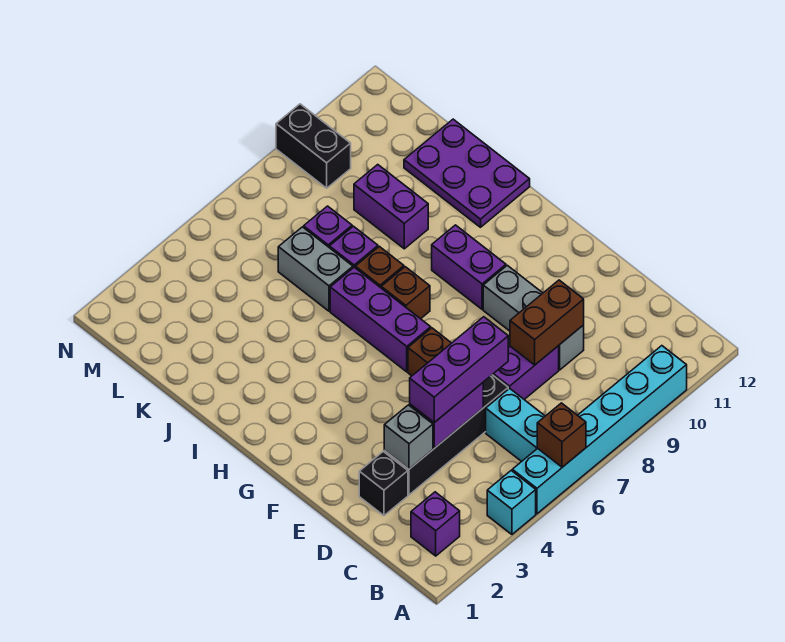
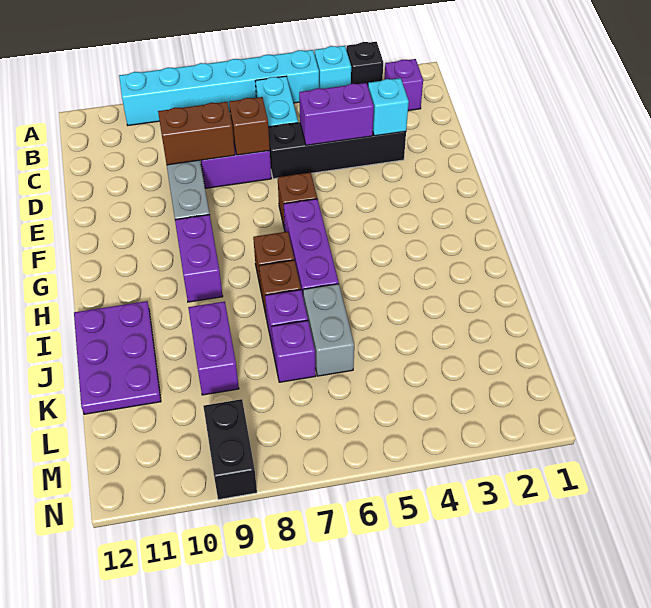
brown brick A6 level 2 -> brown brick D7 level 2
black brick D2 level 1 -> black brick A3 level 1
grey brick D3 level 2 -> cyan brick D3 level 2
purple brick D4:D6 level 3 -> none

